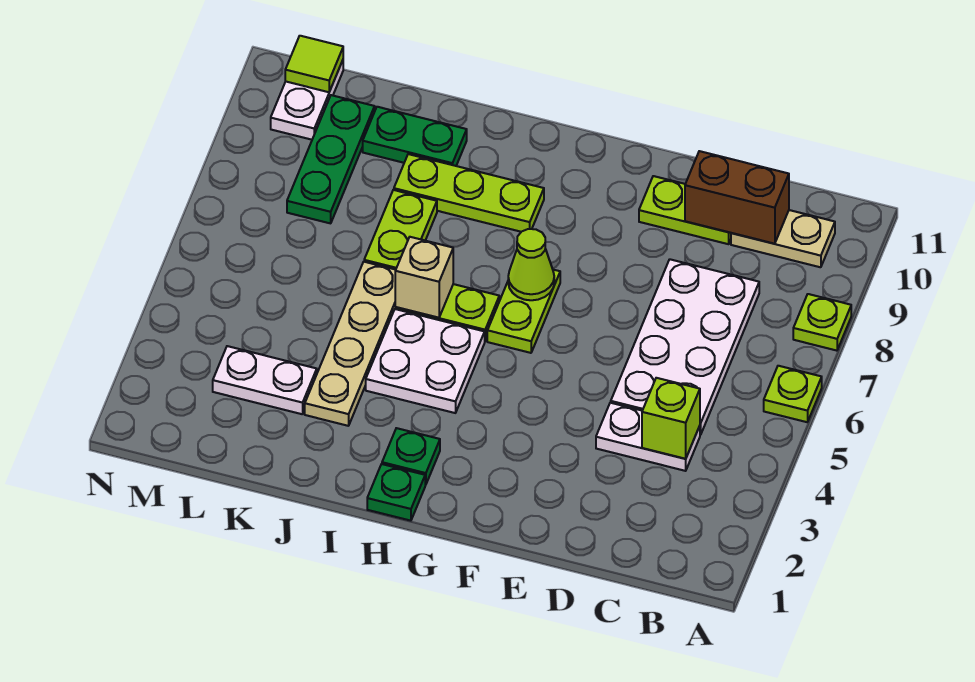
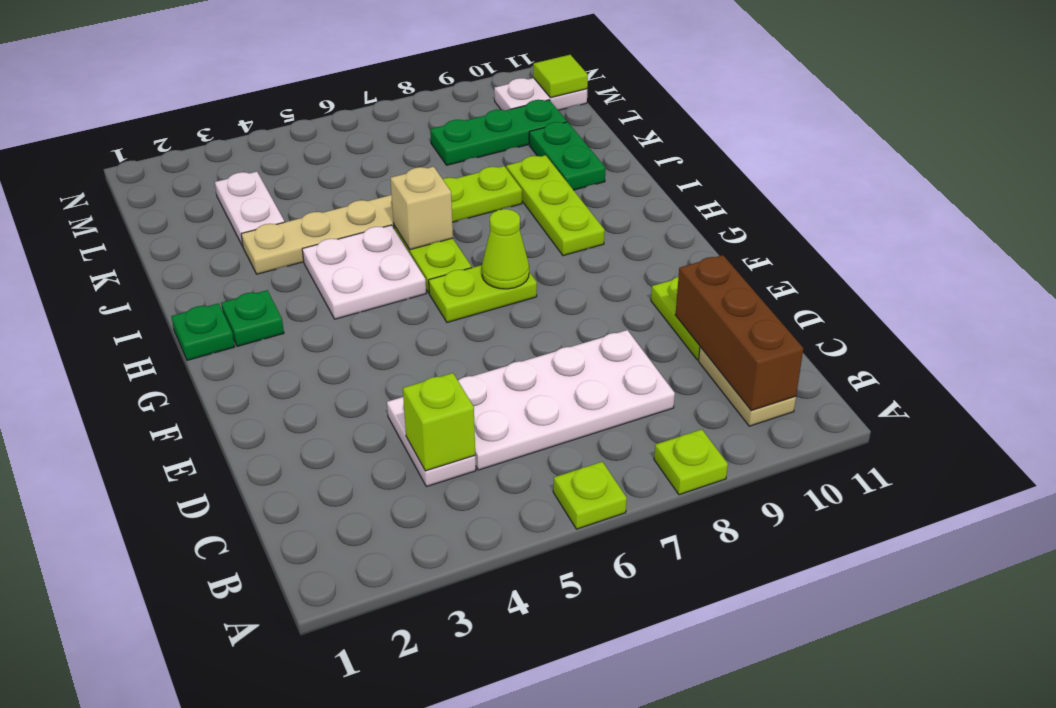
brown brick C10:D10 level 2 -> brown brick B10:D10 level 2

